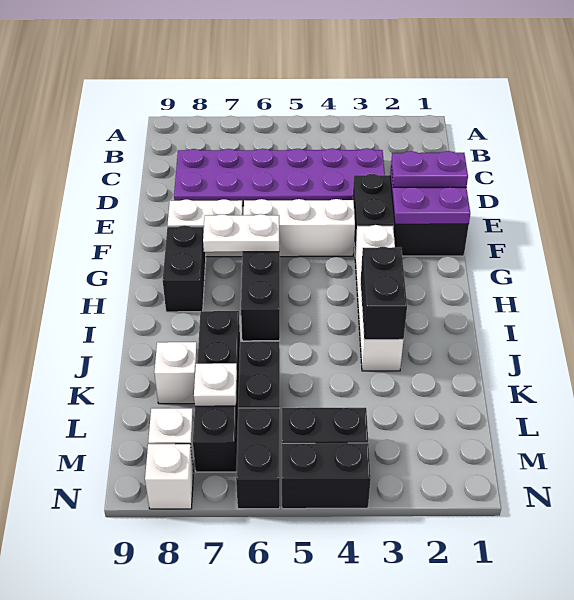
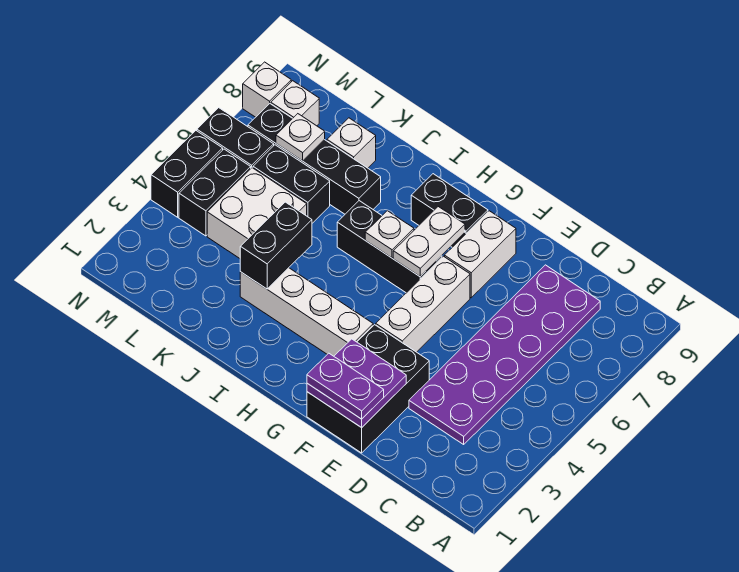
purple plate E1:E2 level 3 -> purple plate E1:F1 level 3
none -> white plate H6 level 2
black brick I3:J3 level 2 -> black brick J3:J4 level 2
none -> white brick K4:L5 level 1

